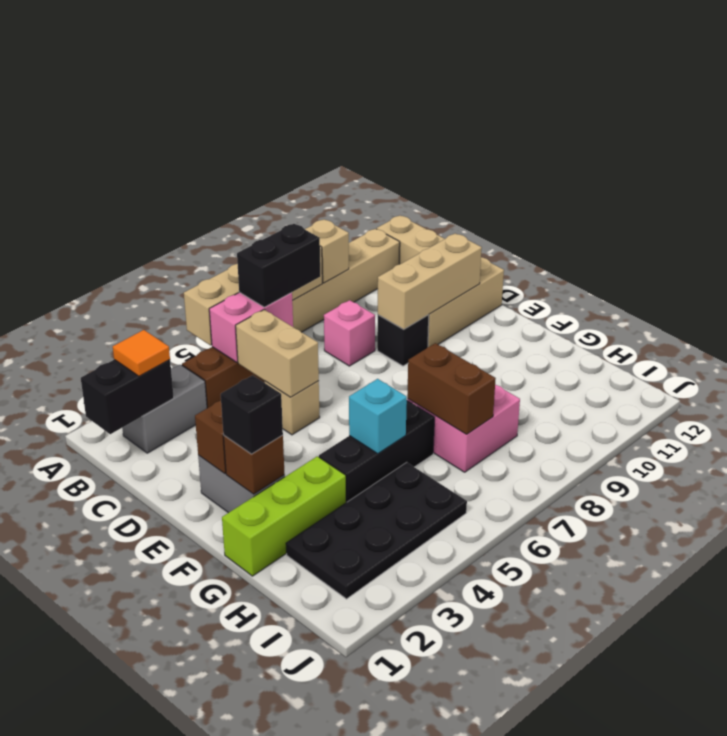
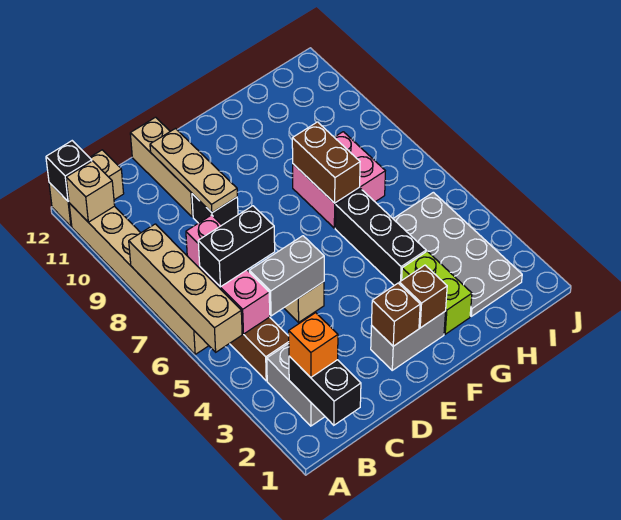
tan brick A9 level 2 -> tan brick A11 level 2
orange tile B2 level 3 -> orange brick B2 level 3
black brick B6:B7 level 3 -> black brick B6:C6 level 3
tan brick C5:D5 level 2 -> grey brick C5:D5 level 2
tan brick D9:D11 level 2 -> tan plate D9:D11 level 2
black brick F2 level 3 -> black brick A12 level 2
lime brick G1:G3 level 1 -> lime brick G2:G3 level 1
cyan brick G5 level 2 -> none
brown brick G7:H7 level 2 -> brown brick G7:G8 level 2
black plate H2:I5 level 1 -> grey plate H2:I5 level 1

